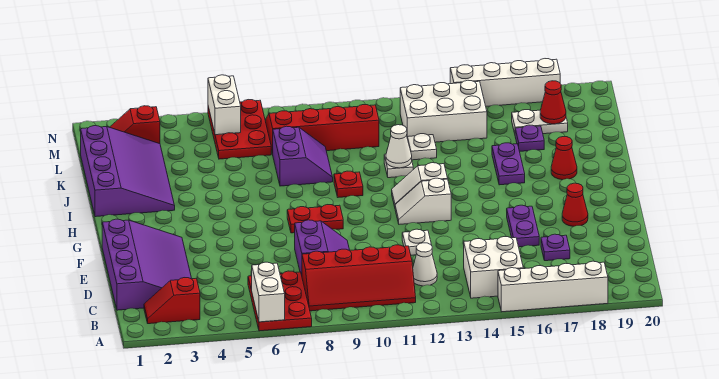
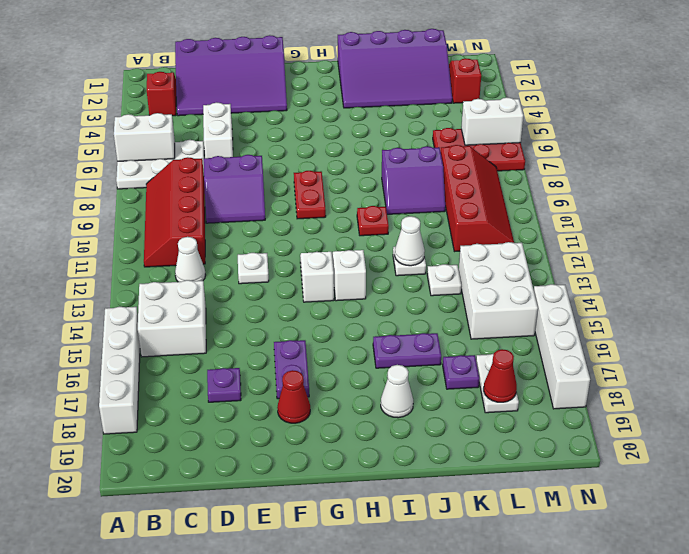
red plate A6:C7 level 1 -> white plate A6:C7 level 1
none -> white brick D5:D6 level 1
purple plate E16:F16 level 1 -> purple plate F16:F17 level 1
red cone I18 level 1 -> white cone I18 level 1

